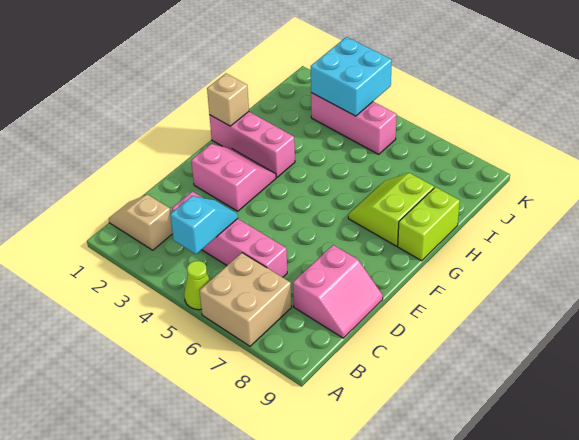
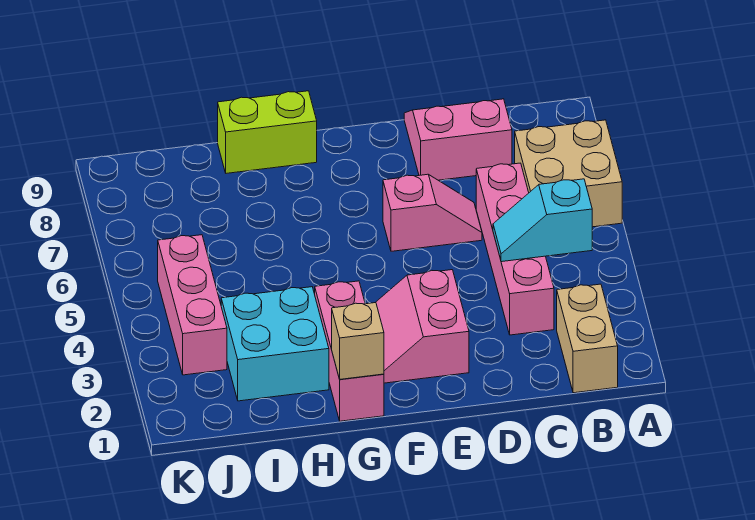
lime cone A5 level 1 -> none
tan slope B1:B2 level 1 top 2 -> tan brick B1:B2 level 1
none -> pink slope D6:E6 level 1 top E
lime slope G7:H8 level 1 top 8 -> none
cyan brick J3:K4 level 2 -> cyan brick H2:I3 level 1

